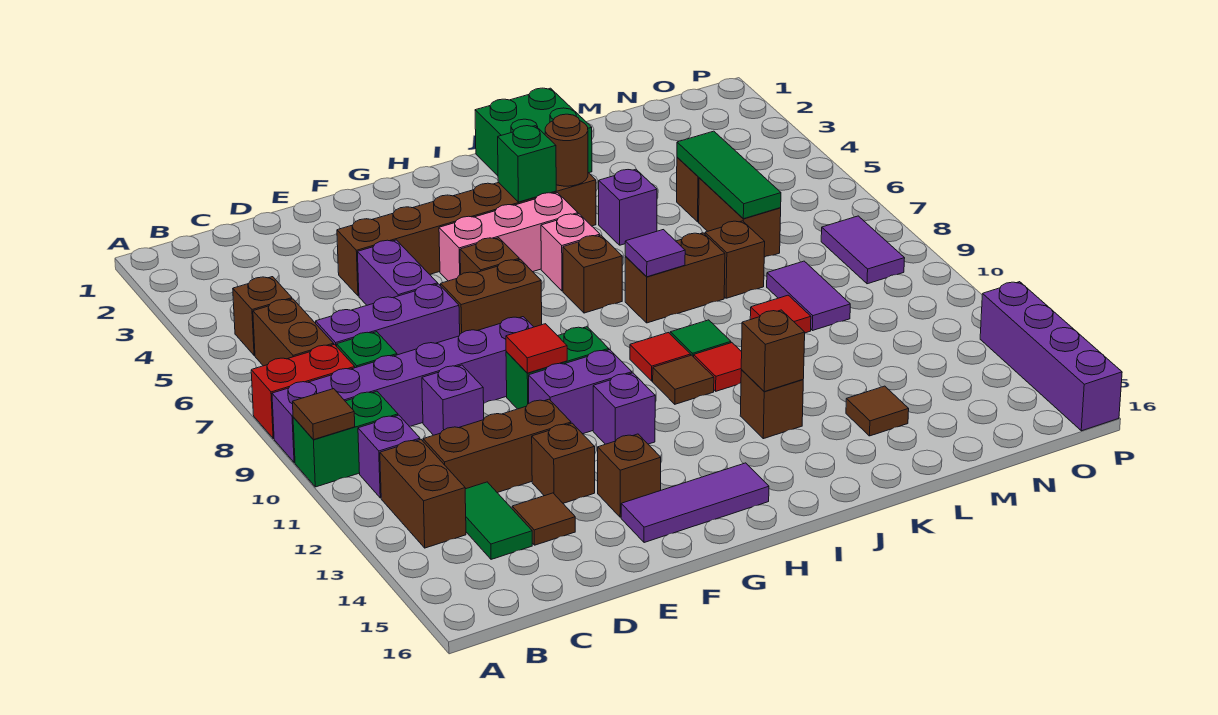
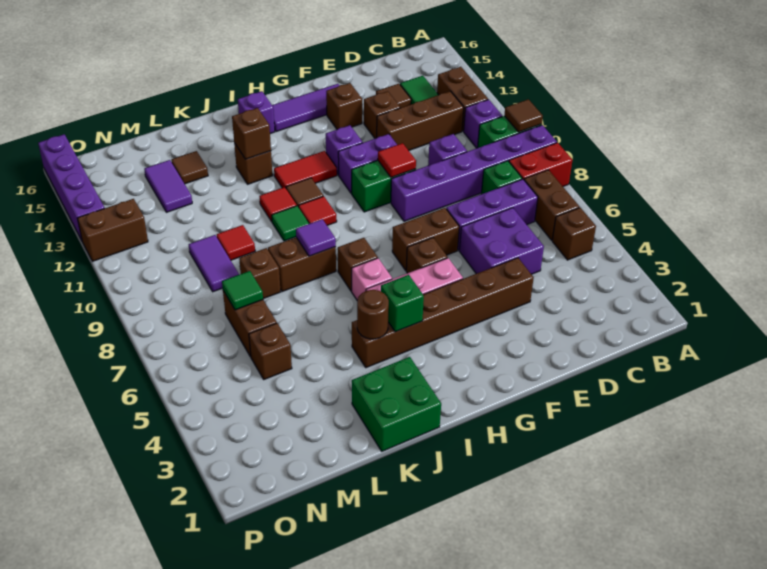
purple brick E5:E6 level 1 -> purple brick D5:E6 level 1
none -> red tile H12:I12 level 1
purple brick K5 level 1 -> purple brick I15 level 1
green tile M5:M7 level 2 -> green tile M7 level 2
purple tile O8:O9 level 1 -> purple tile M13:M14 level 1
none -> brown brick O12:P12 level 1

